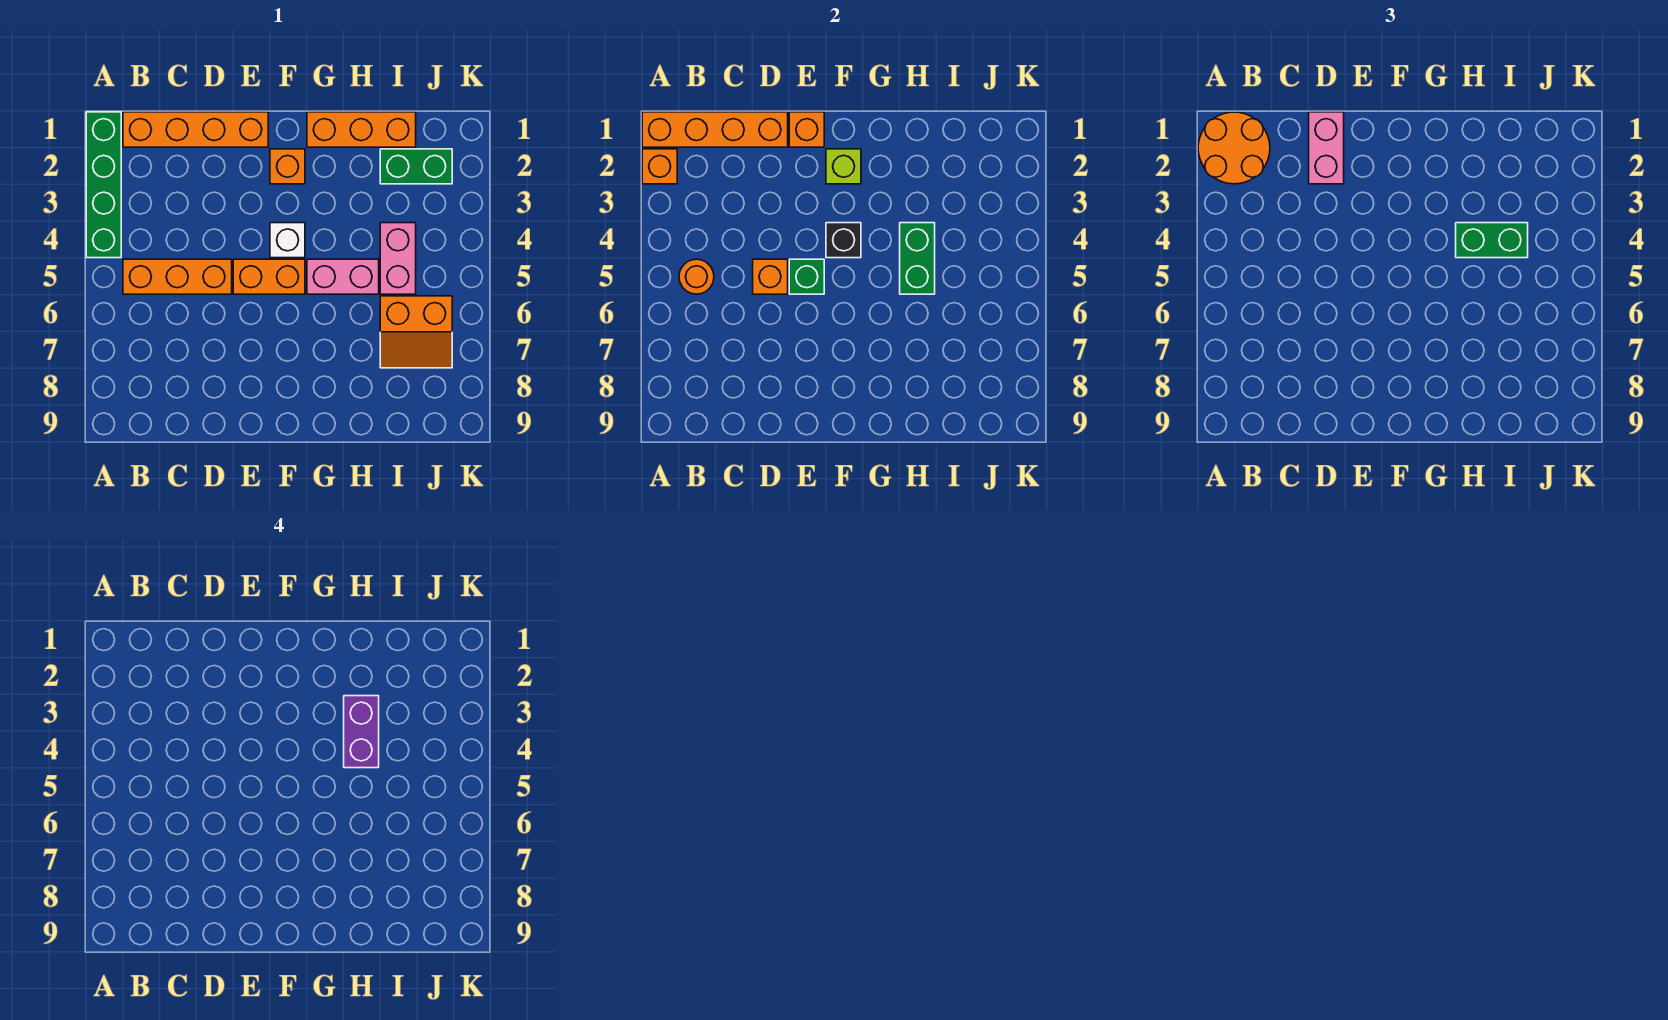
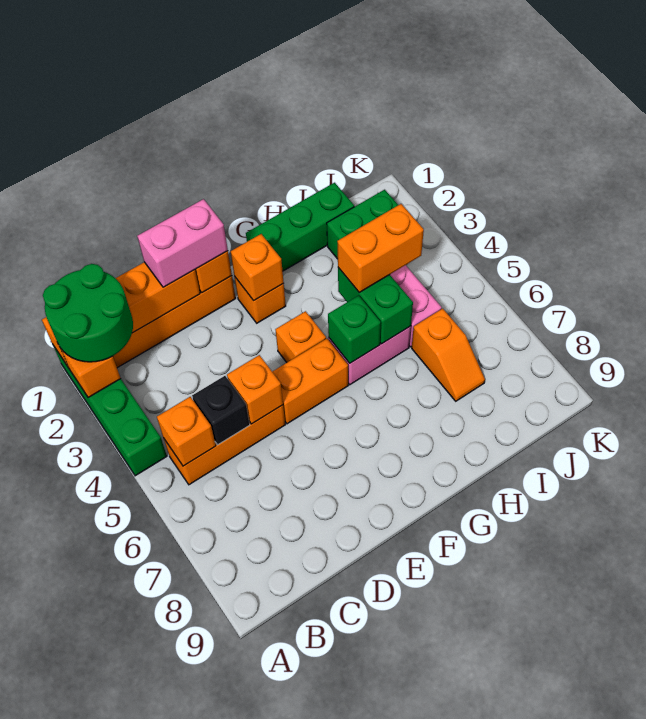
orange round brick A1:B2 level 3 -> green round brick A1:B2 level 3
orange round brick B5 level 2 -> orange brick B5 level 2
pink brick D1:D2 level 3 -> pink brick D1:E1 level 3
green brick E5 level 2 -> green brick G5 level 2
lime brick F2 level 2 -> orange brick F2 level 2
white brick F4 level 1 -> orange brick F4 level 1
black brick F4 level 2 -> black brick C5 level 2
orange brick G1:I1 level 1 -> green brick G1:I1 level 1
purple brick H3:H4 level 4 -> none
green brick H4:I4 level 3 -> orange brick H4:I4 level 3
orange slope I6:J7 level 1 top 6 -> orange slope I6:I7 level 1 top 6

